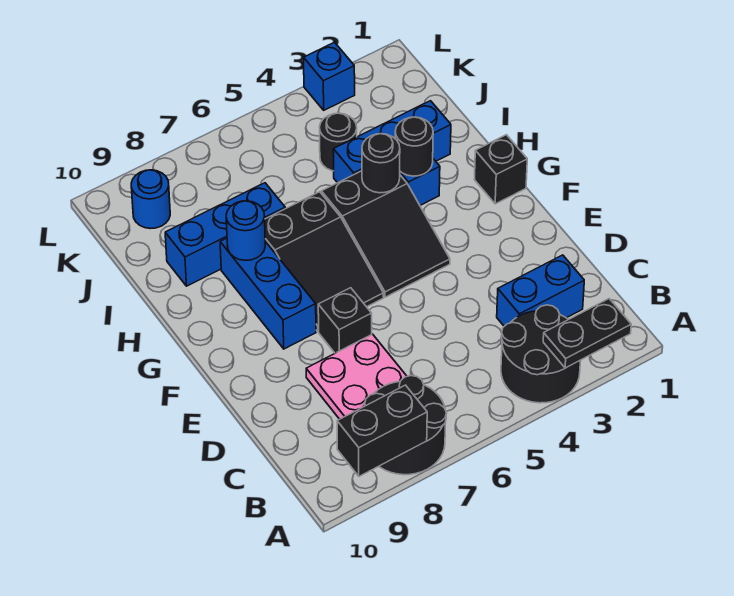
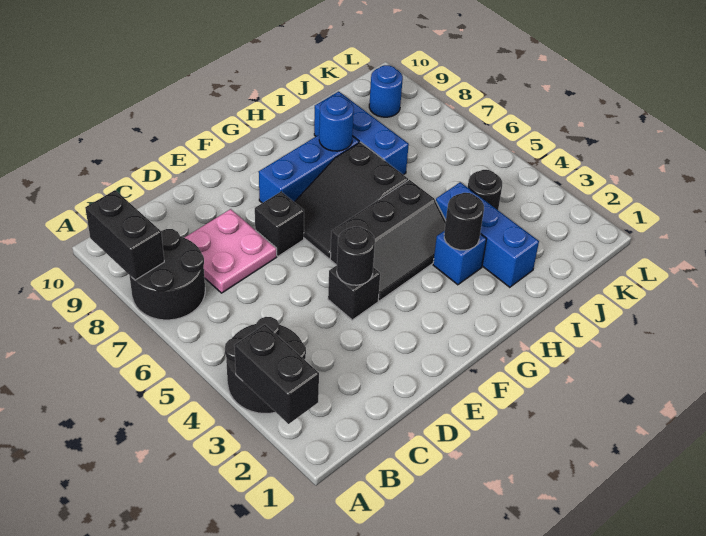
black plate A2:A3 level 2 -> black brick A2:A3 level 2
blue brick C2:C3 level 1 -> none
black slope F4:H5 level 1 top H -> black slope F4:H5 level 1 top 5
black brick G1 level 1 -> black brick E4 level 1
black round brick H4 level 2 -> black round brick E4 level 2
blue brick L3 level 1 -> none

